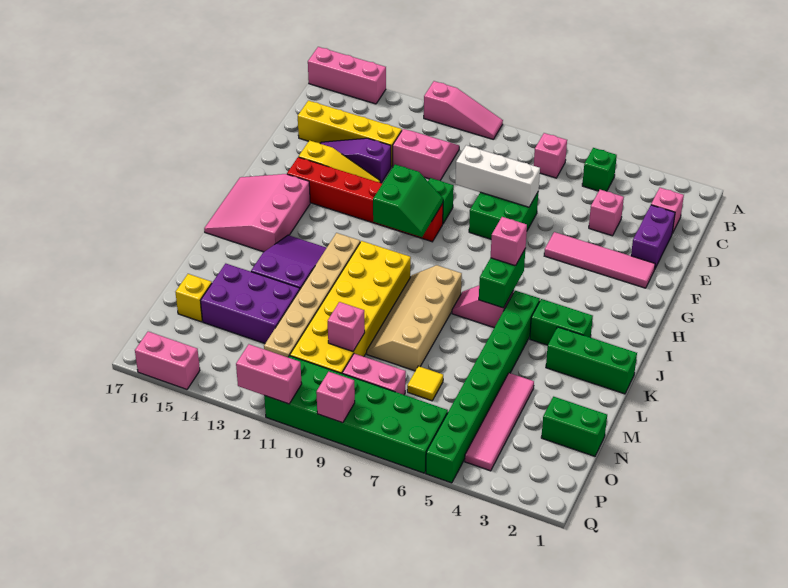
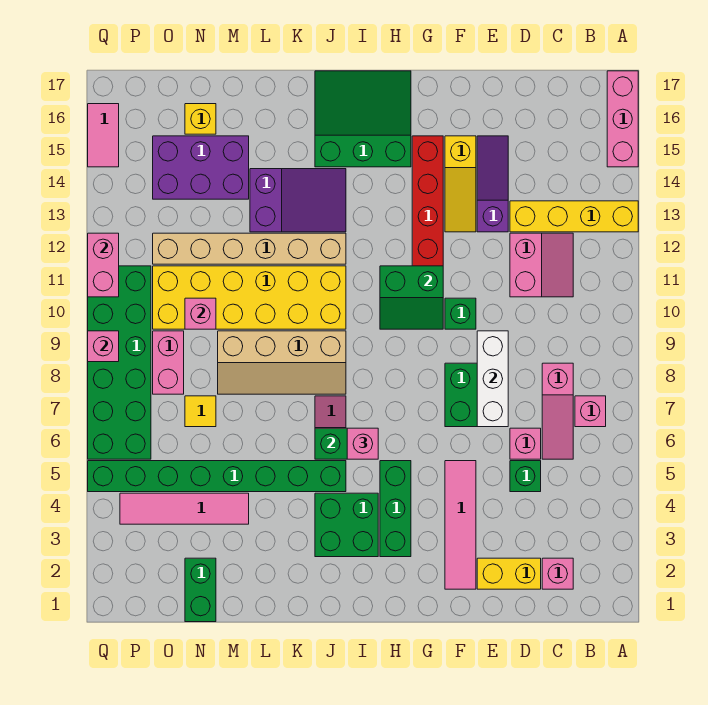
pink slope A10:A12 level 1 top 12 -> pink slope C6:C8 level 1 top 8
green brick B5 level 1 -> green brick D5 level 1
purple brick D2:E2 level 1 -> yellow brick D2:E2 level 1
pink brick D4 level 1 -> pink brick D6 level 1
yellow brick D13:D16 level 1 -> yellow brick A13:D13 level 1
pink slope H15:J17 level 1 top 15 -> green slope H15:J17 level 1 top 15
green brick J3:J4 level 1 -> green brick I3:J4 level 1
tan slope J8:M9 level 1 top 8 -> tan slope J8:M9 level 1 top 9
green brick K1:K3 level 1 -> green brick H3:H5 level 1
purple brick M13:N15 level 1 -> purple brick M14:O15 level 1
pink brick Q15:Q16 level 1 -> pink tile Q15:Q16 level 1

